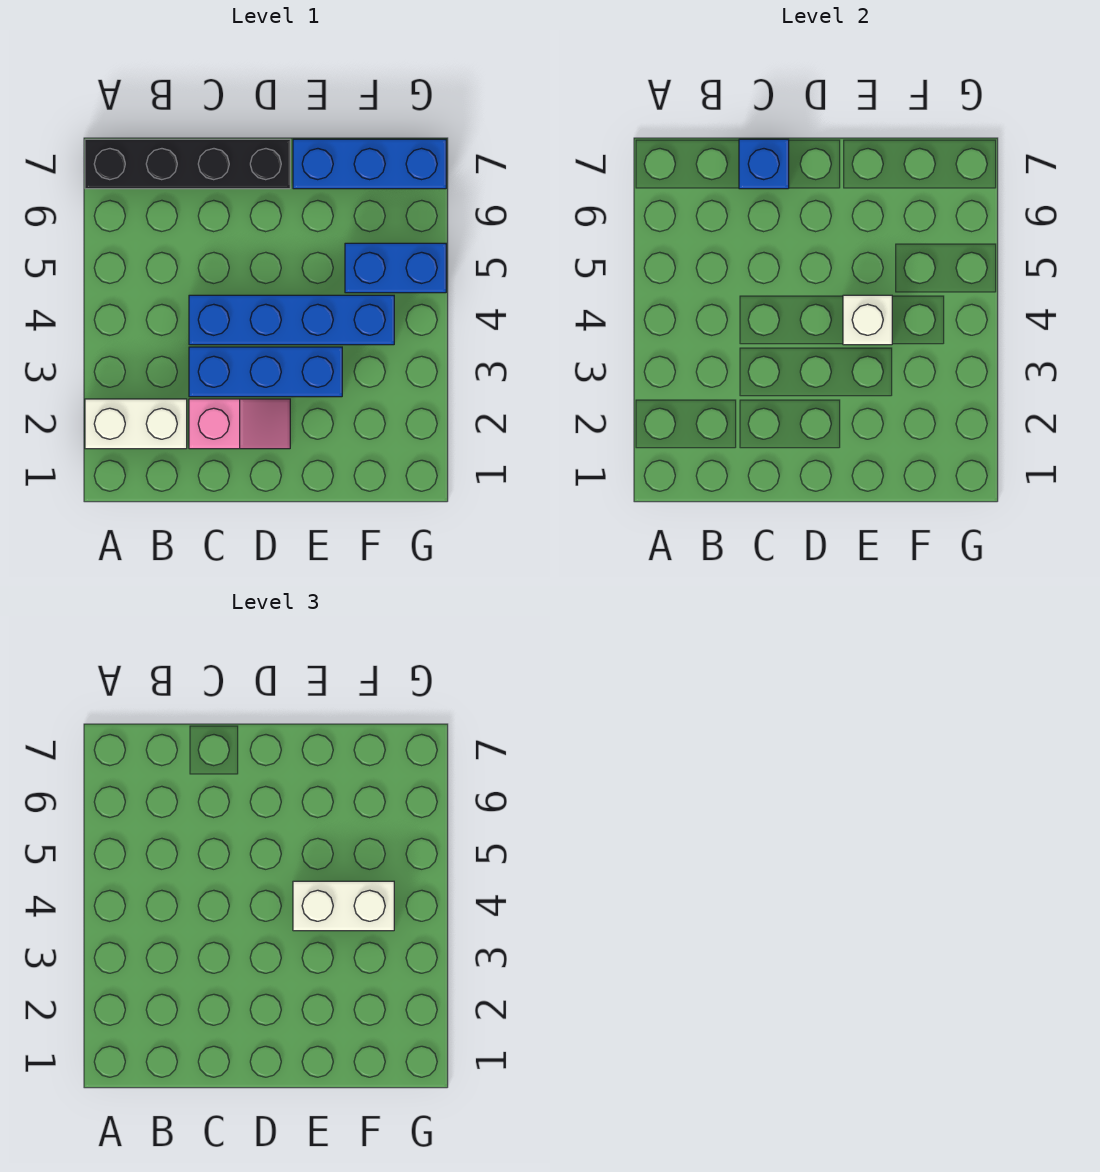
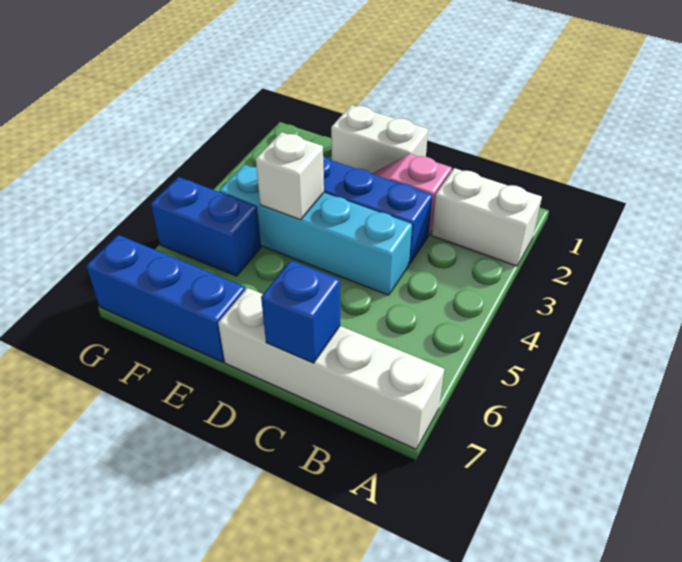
black brick A7:D7 level 1 -> white brick A7:D7 level 1
blue brick C4:F4 level 1 -> cyan brick C4:F4 level 1
white brick E4:F4 level 3 -> white brick D1:E1 level 1

